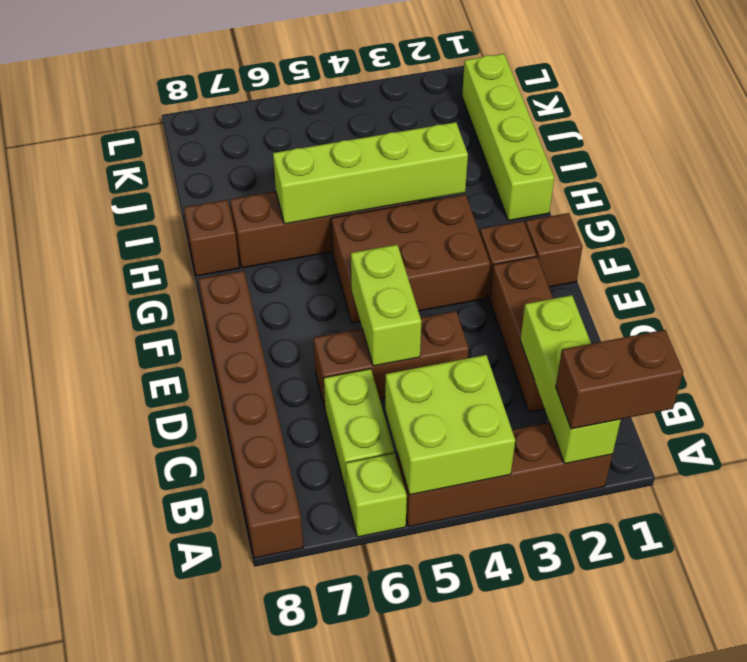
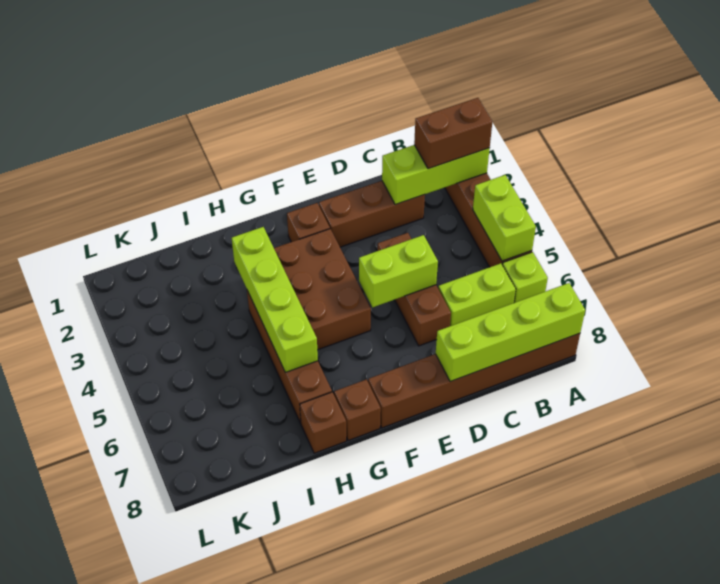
brown brick A1:A2 level 3 -> brown brick A2:B2 level 3
lime brick A4:B5 level 2 -> lime brick A4:A5 level 2
brown brick F1 level 1 -> brown brick G8 level 1
lime brick H1:K1 level 1 -> lime brick A8:D8 level 2

